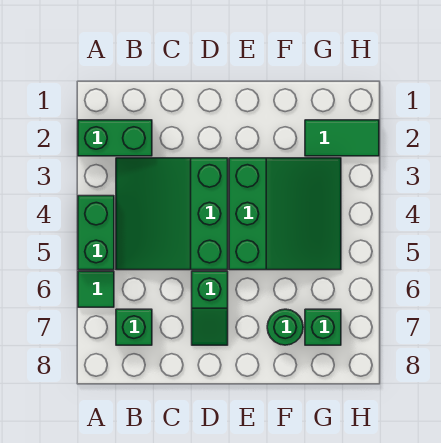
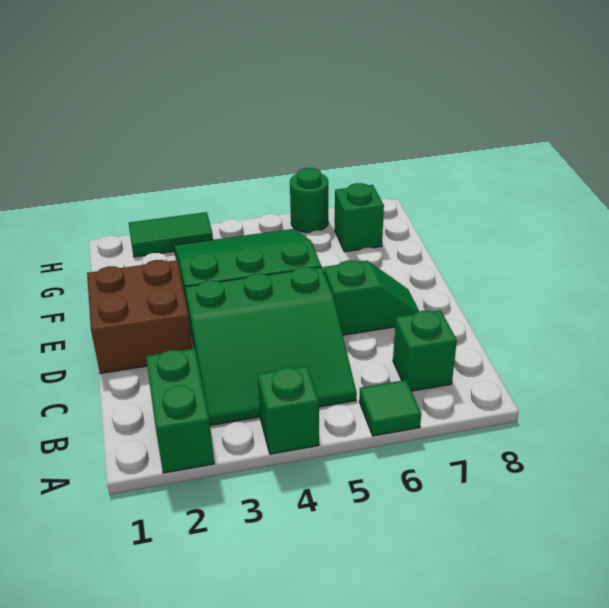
green brick A4:A5 level 1 -> green brick A4 level 1
none -> brown brick D1:E2 level 1
green round brick F7 level 1 -> green round brick H6 level 1
green tile G2:H2 level 1 -> green tile H2:H3 level 1

